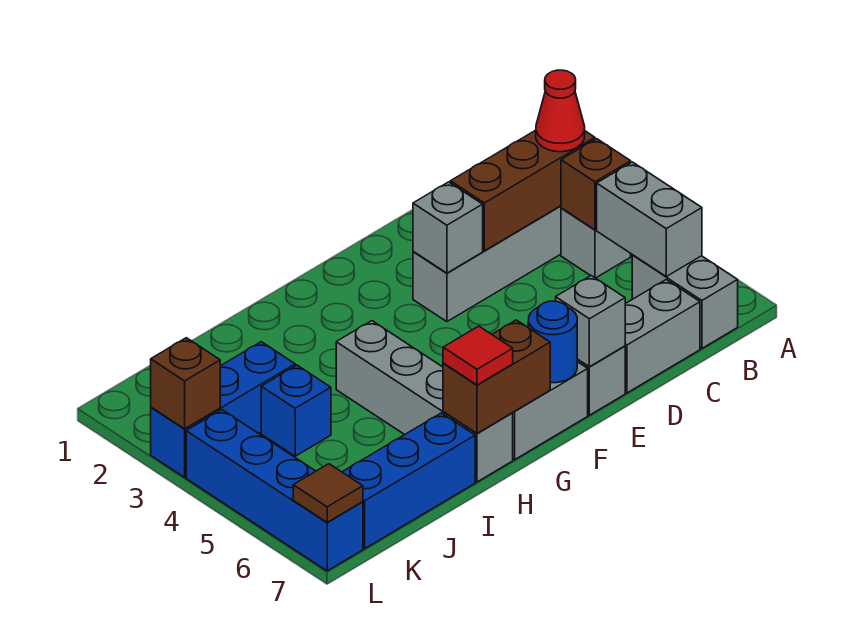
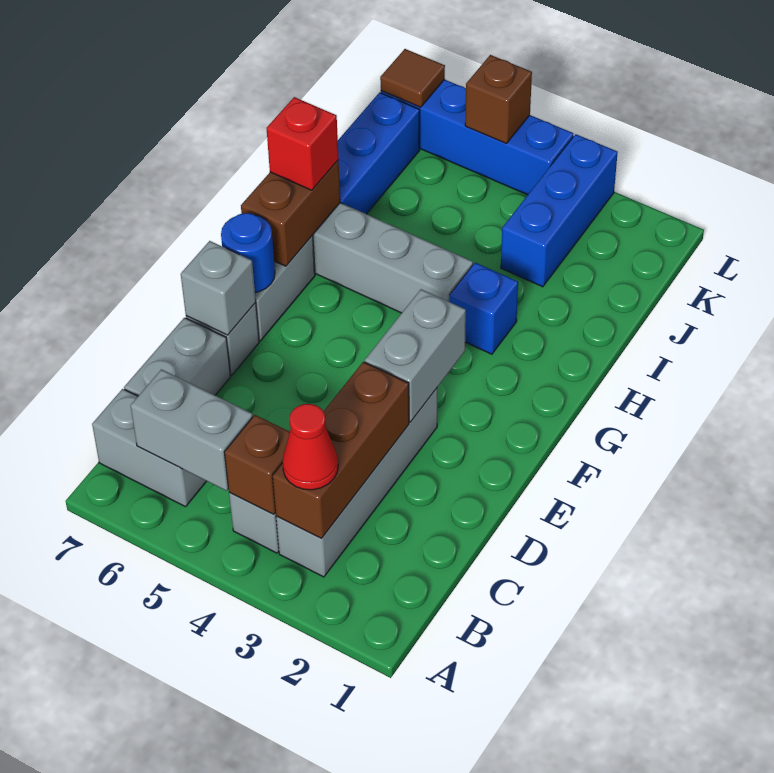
grey brick E3 level 2 -> grey brick E3:F3 level 2
red tile H7 level 3 -> red brick H7 level 3
blue brick J4 level 1 -> blue brick H3 level 1
brown brick L3 level 2 -> brown brick L5 level 2

